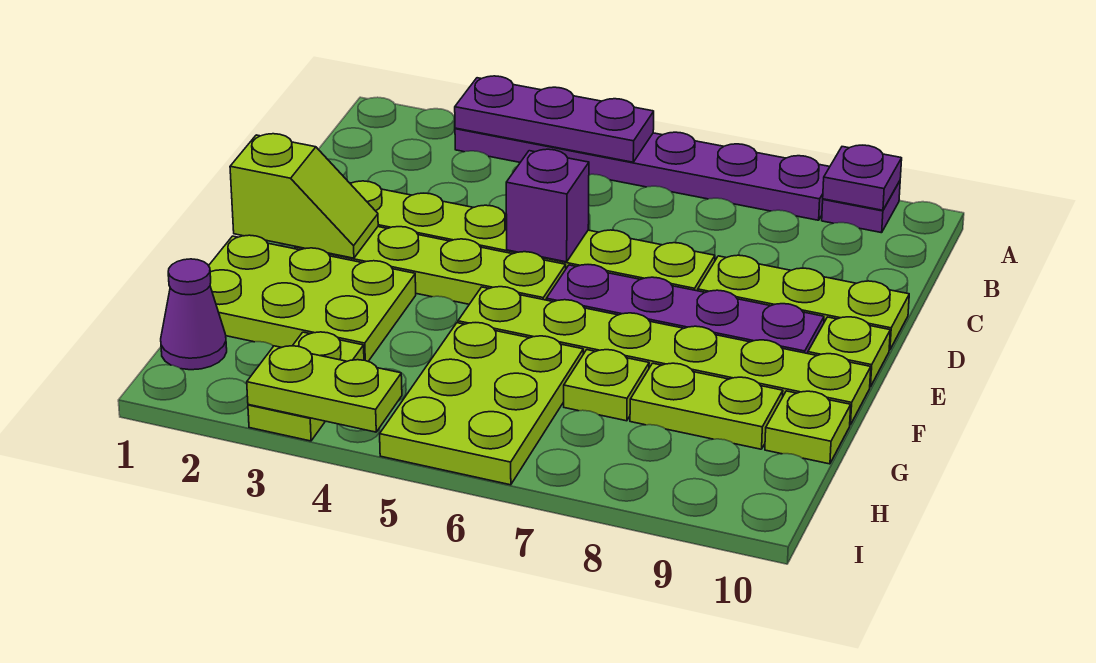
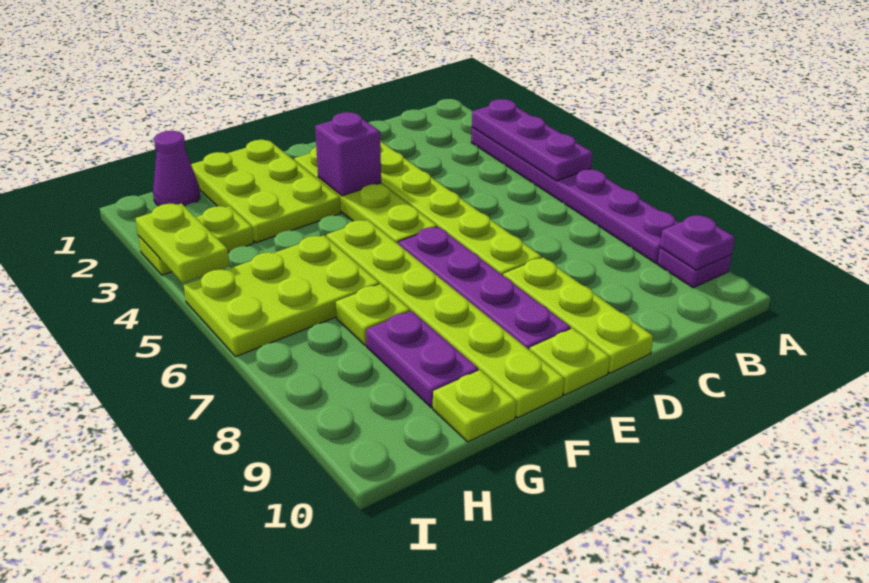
purple brick D5 level 2 -> purple brick E3 level 2
lime slope E1:E2 level 2 top 1 -> none
lime plate G8:G9 level 1 -> purple plate G8:G9 level 1

